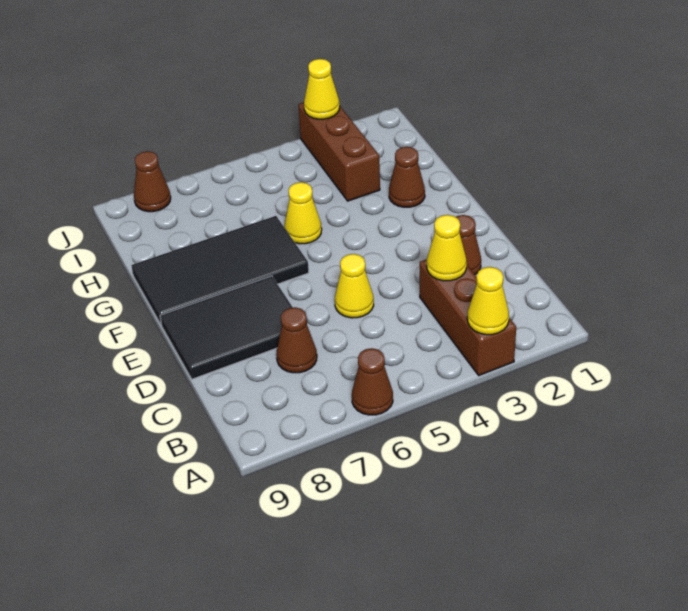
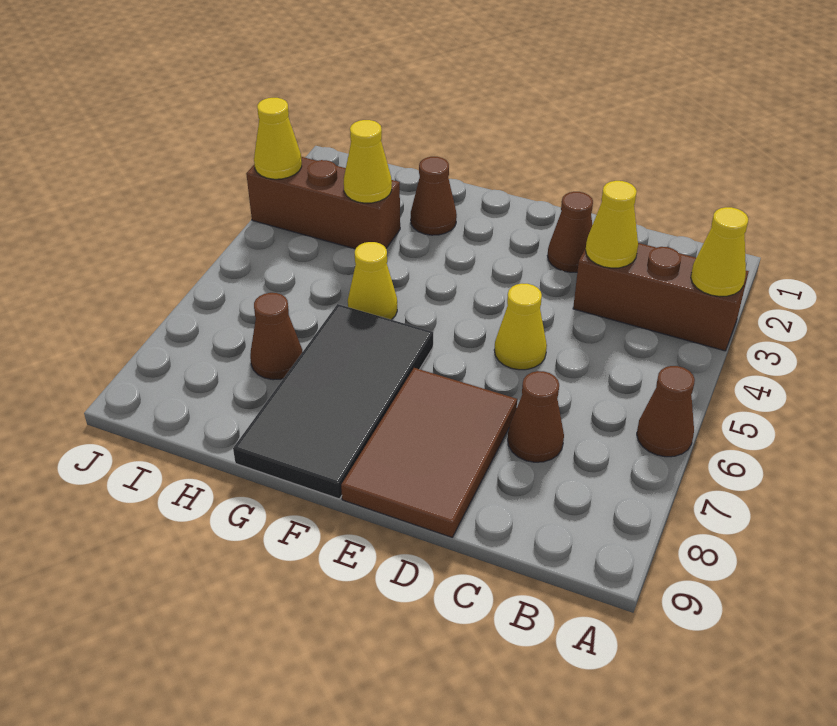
black tile D7:E9 level 1 -> brown tile D7:E9 level 1
none -> yellow cone H3 level 2
brown cone J8 level 1 -> brown cone H7 level 1

